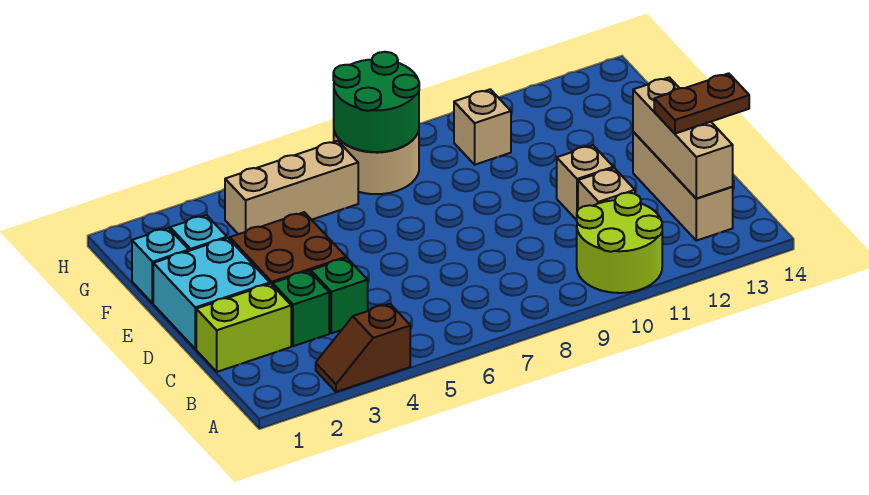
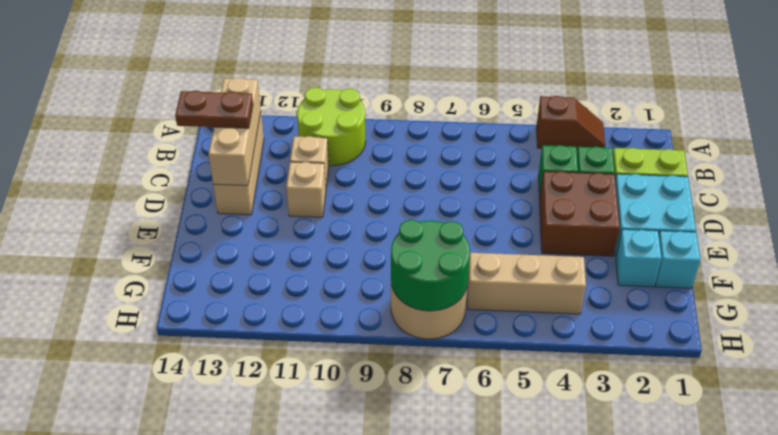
tan brick G10 level 1 -> none

